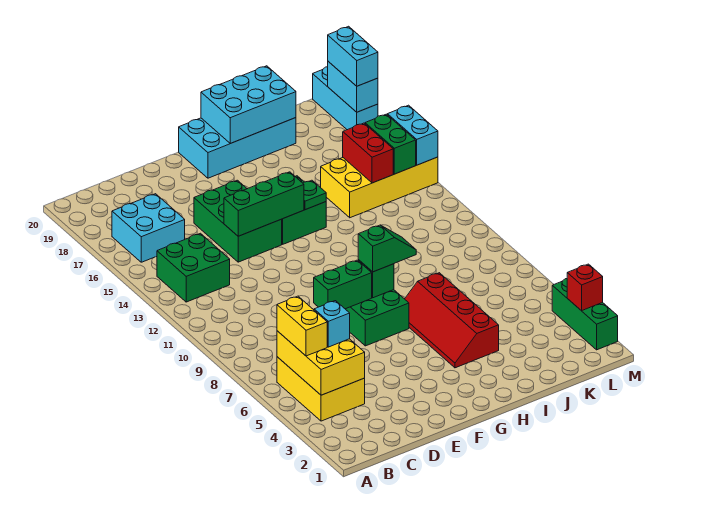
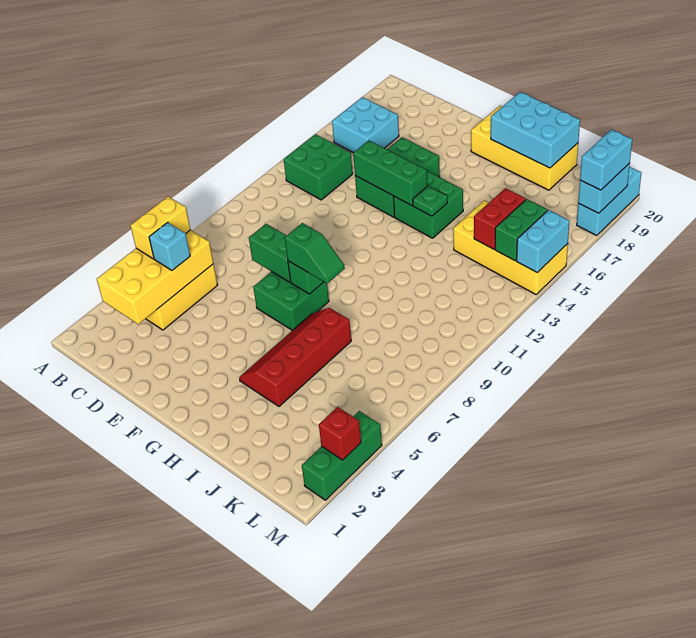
yellow brick B4:C6 level 2 -> yellow brick B3:C6 level 2
cyan brick G19:J20 level 1 -> yellow brick G19:J20 level 1

